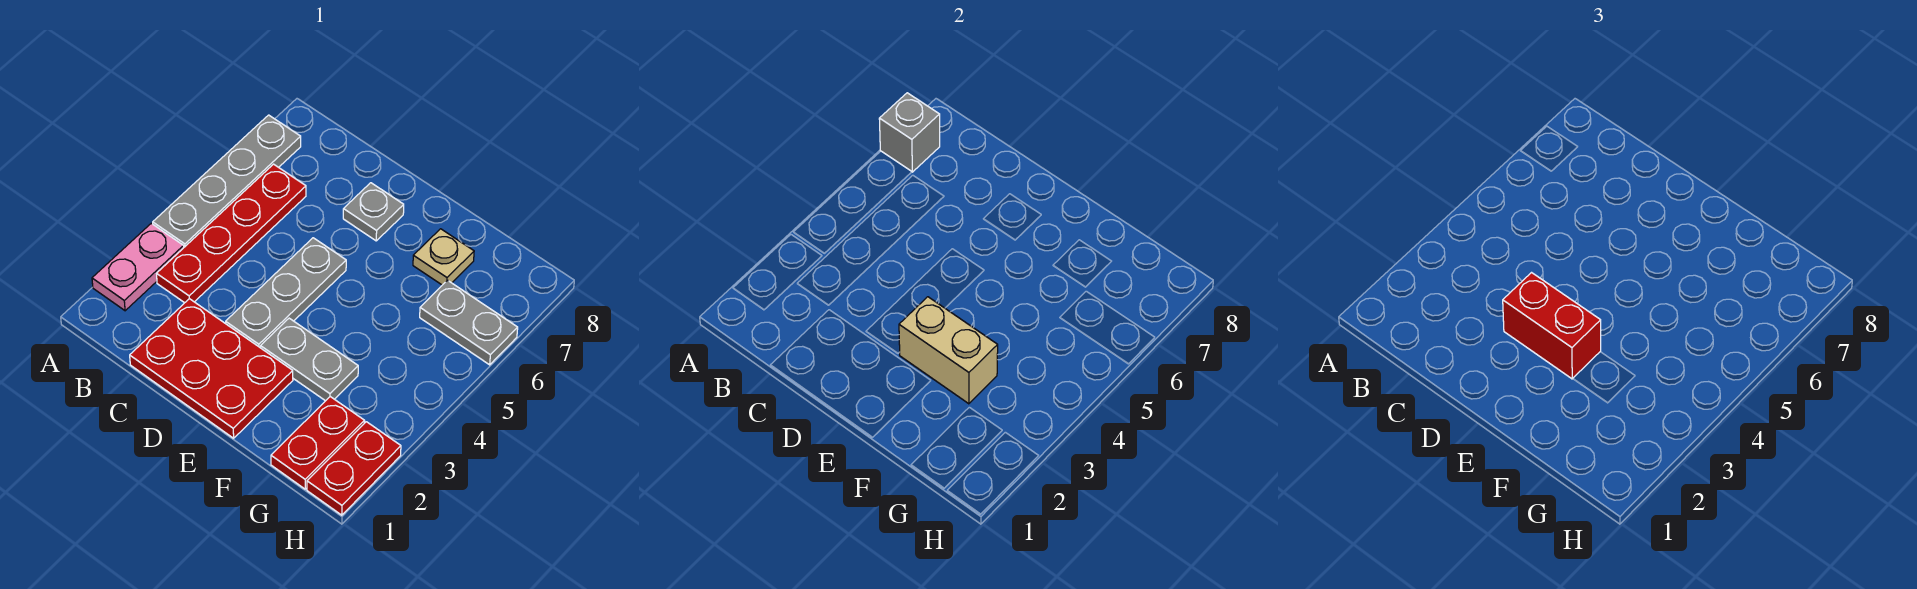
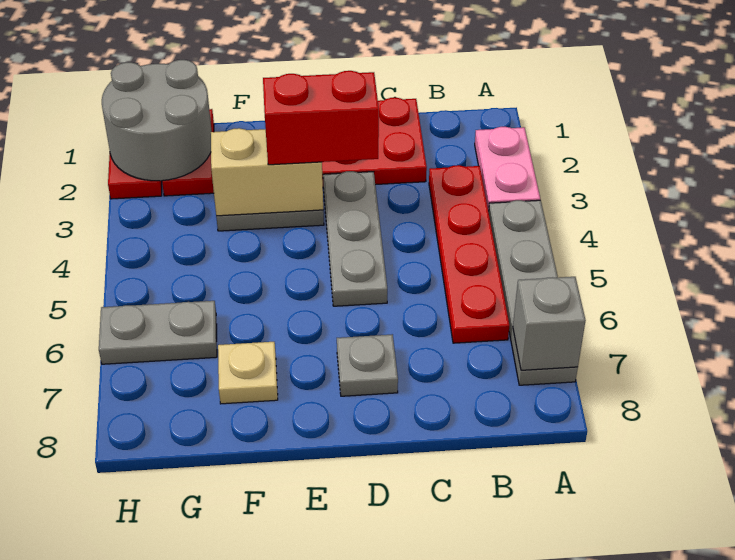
none -> grey round brick G1:H2 level 2

